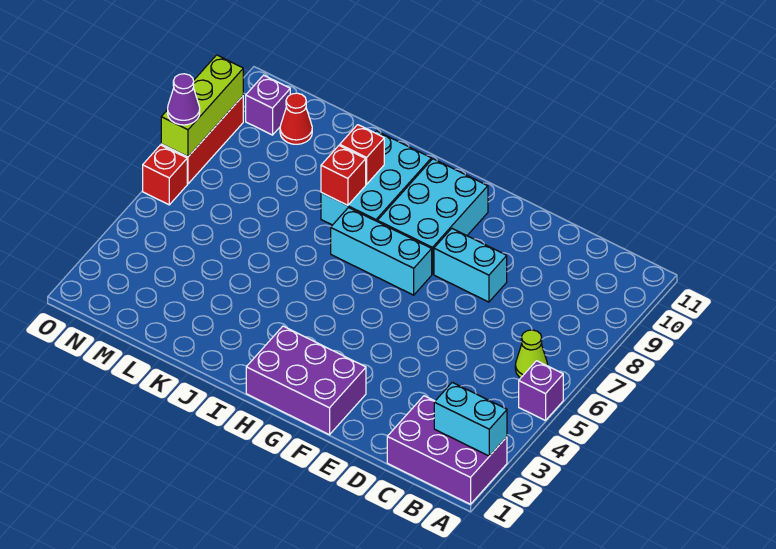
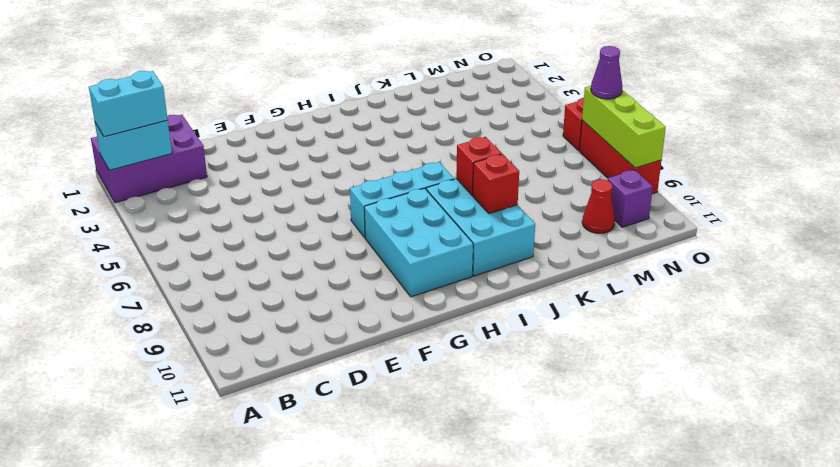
purple brick A5 level 1 -> none
lime cone B6 level 1 -> none
cyan brick E8:F8 level 1 -> cyan brick A2:B2 level 3
purple brick F1:H2 level 1 -> none

